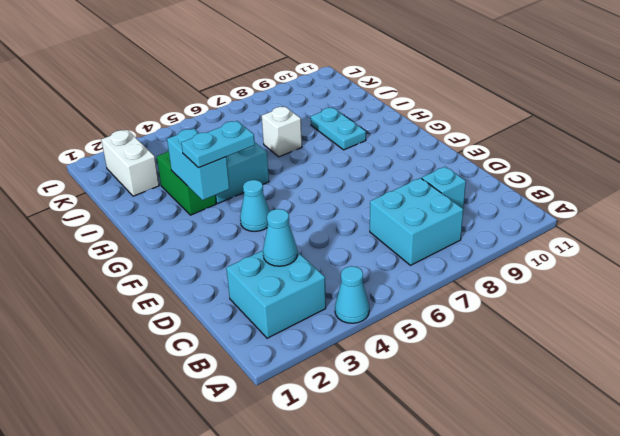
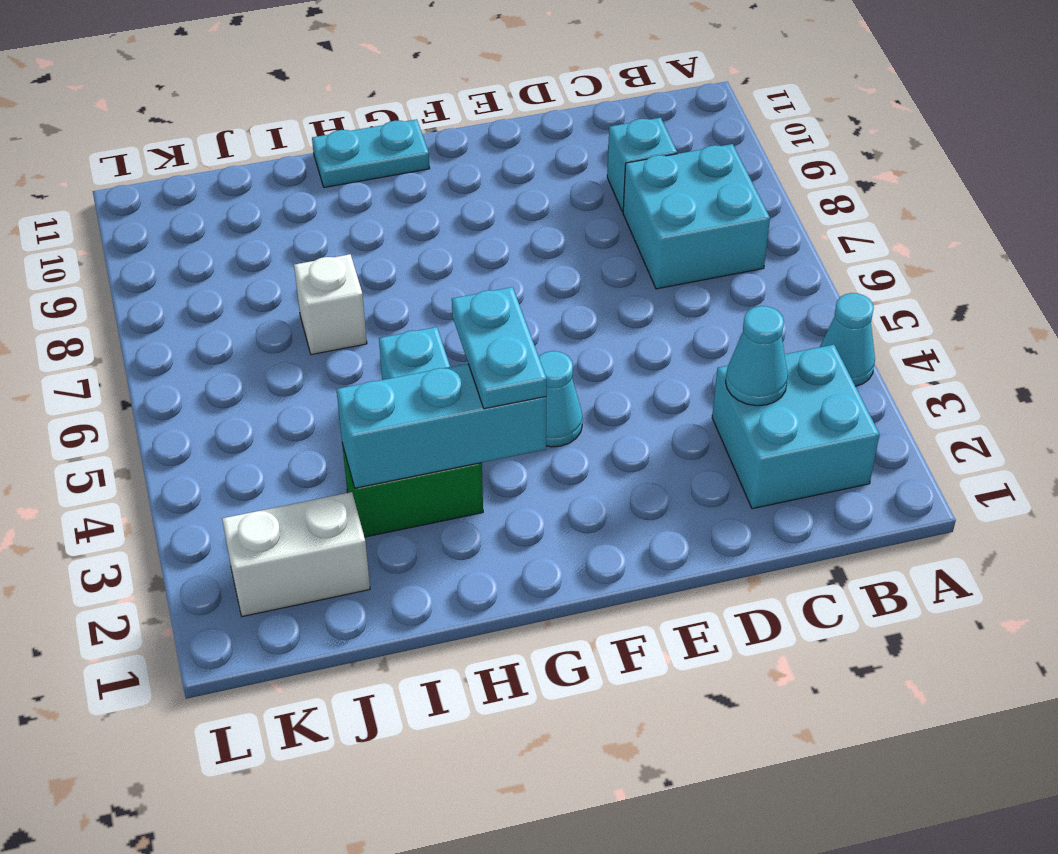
cyan brick G3:H3 level 2 -> cyan brick G3:I3 level 2
cyan plate H9:I9 level 1 -> cyan plate G11:H11 level 1

